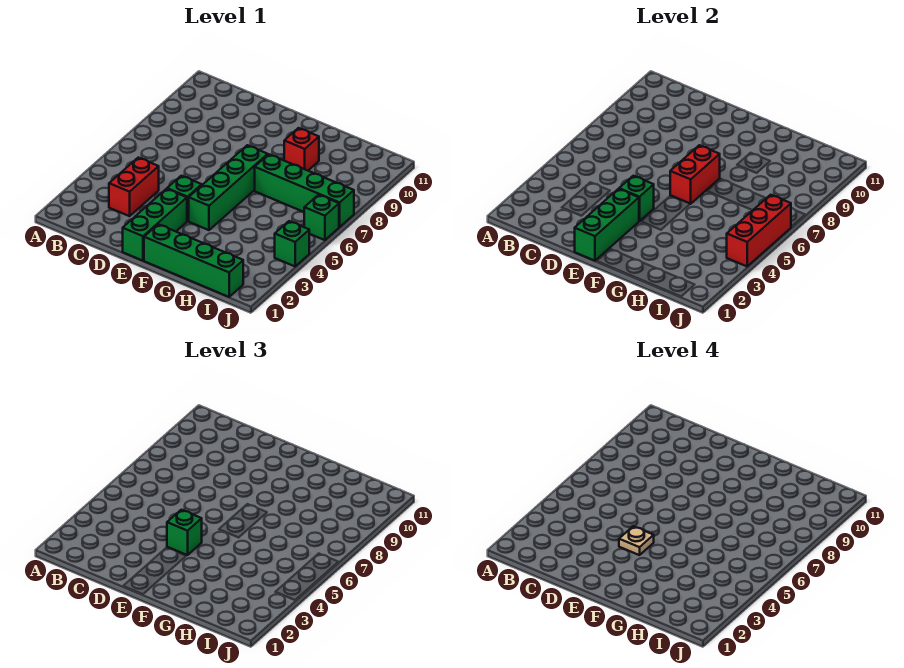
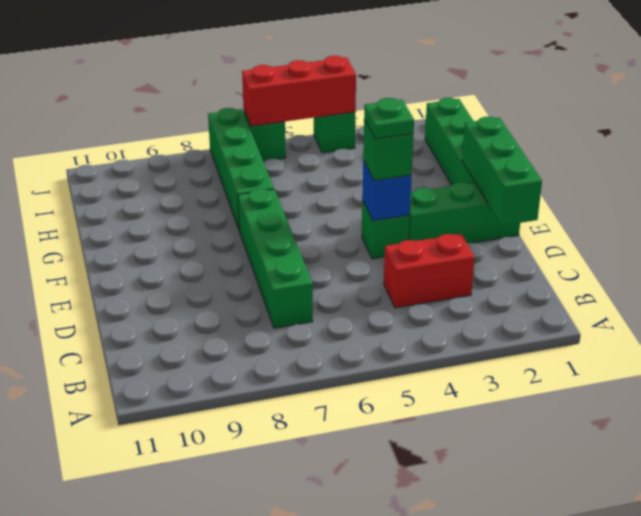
green brick E1:E3 level 2 -> green brick D1:F1 level 2
green brick E4 level 2 -> blue brick E4 level 2
tan plate E4 level 4 -> green plate E4 level 4
green brick F4:F7 level 1 -> green brick C7:F7 level 1
red brick F6:F7 level 2 -> none
red brick G9 level 1 -> none

